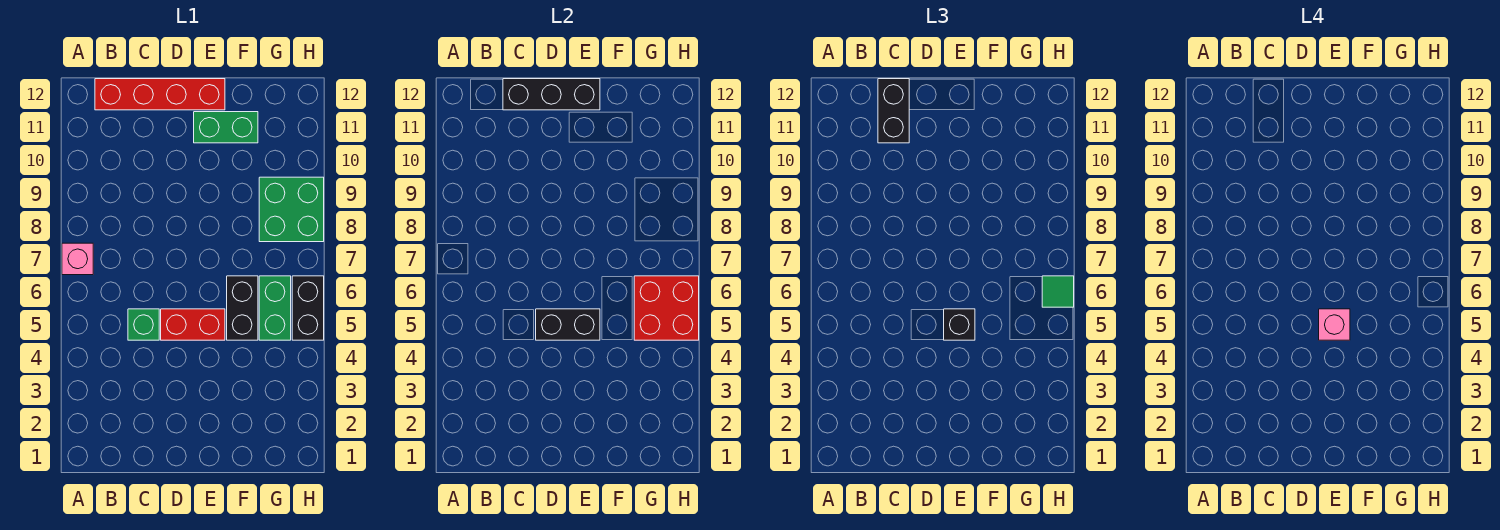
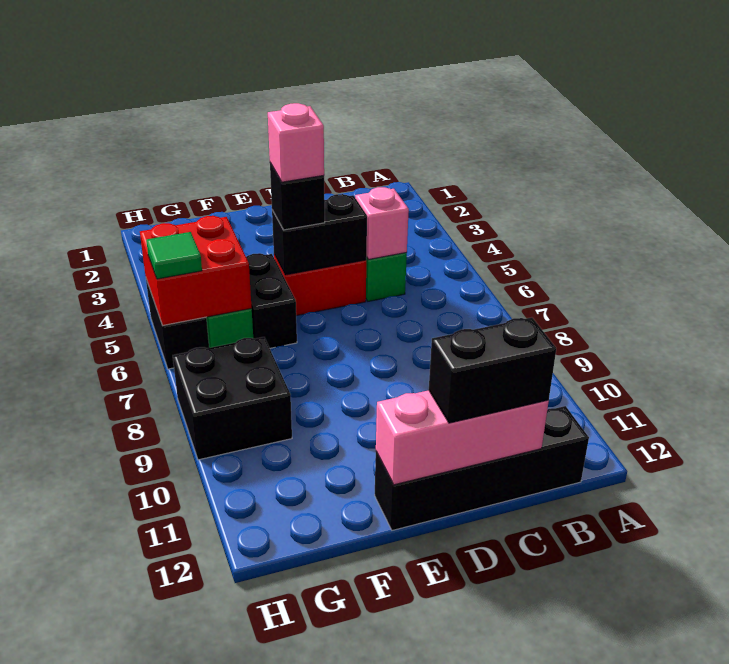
pink brick A7 level 1 -> pink brick C5 level 2
red brick B12:E12 level 1 -> black brick B12:E12 level 1
black brick C11:C12 level 3 -> black brick C12:D12 level 3
black brick C12:E12 level 2 -> pink brick C12:E12 level 2
green brick E11:F11 level 1 -> none
green brick G8:H9 level 1 -> black brick G8:H9 level 1

